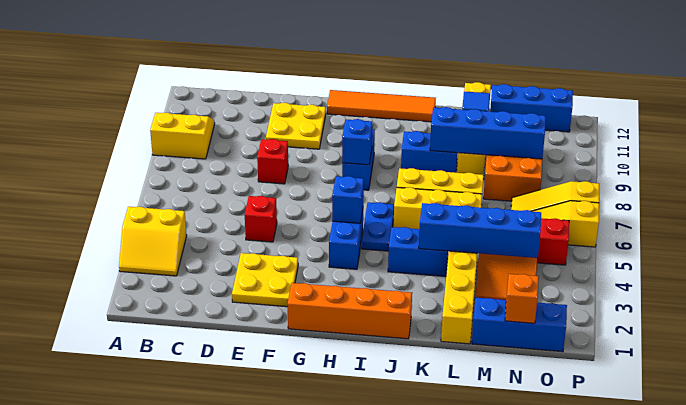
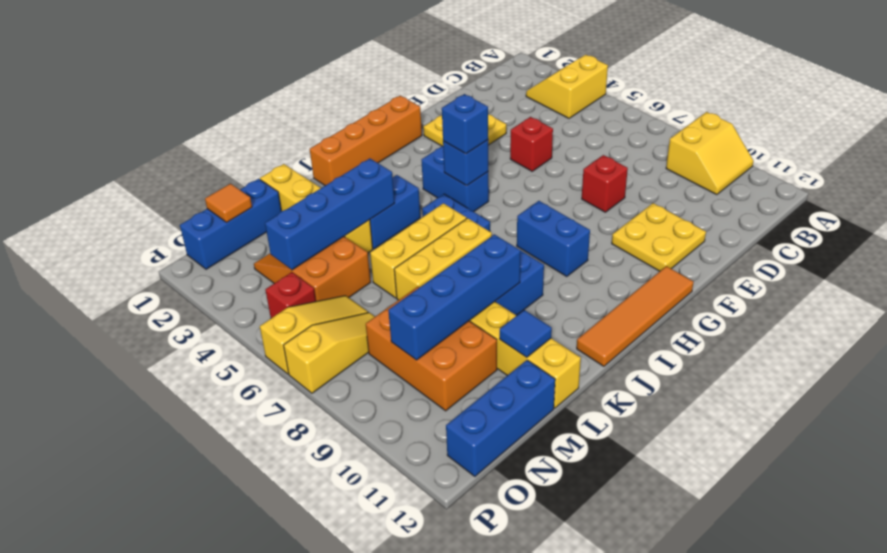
blue brick H8 level 2 -> blue brick H5 level 3
orange brick N1 level 2 -> orange tile N1 level 2

